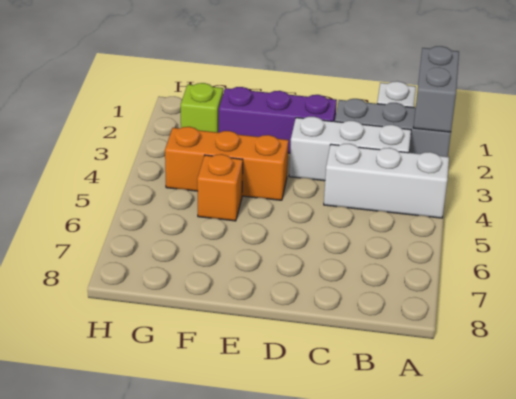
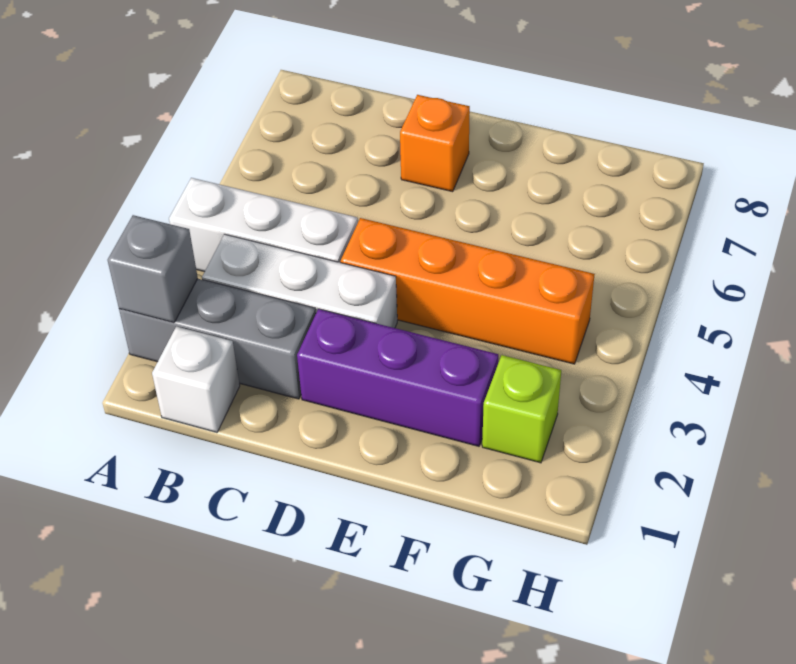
grey brick A1:A2 level 2 -> grey brick A2 level 2
orange brick E4:G4 level 1 -> orange brick D4:G4 level 1
orange brick F5 level 1 -> orange brick D7 level 1

